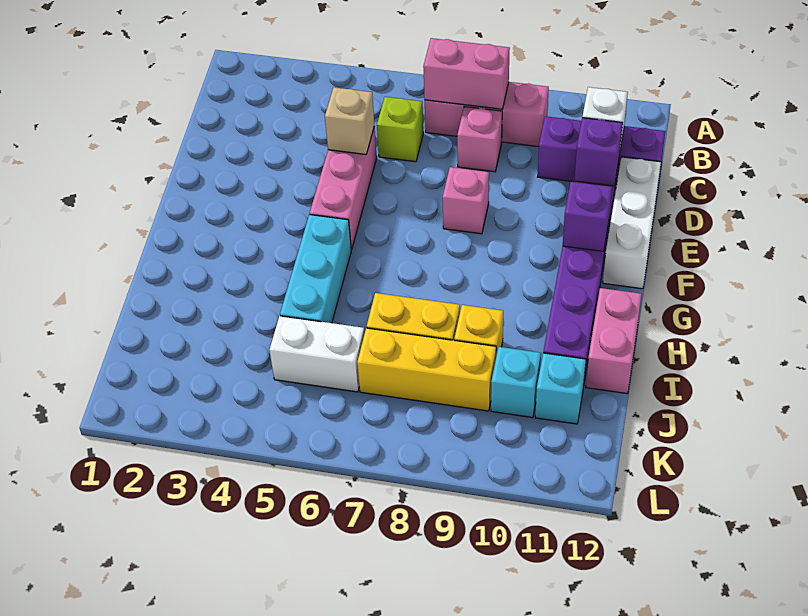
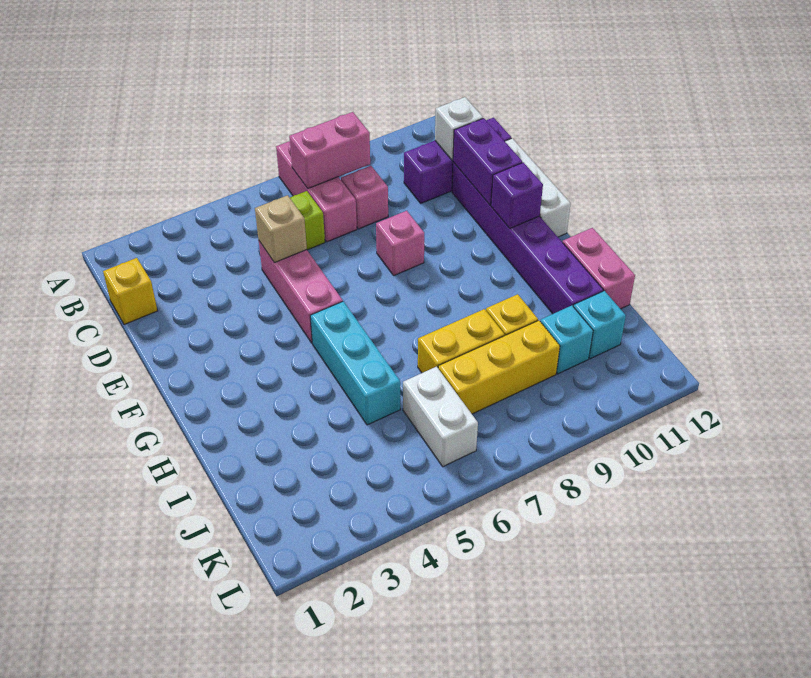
pink brick B7:B9 level 1 -> pink brick A7:C7 level 1
none -> yellow brick C1 level 1
purple brick D11 level 2 -> purple brick D11:E11 level 2
white brick J5:J6 level 1 -> white brick J6:K6 level 1

